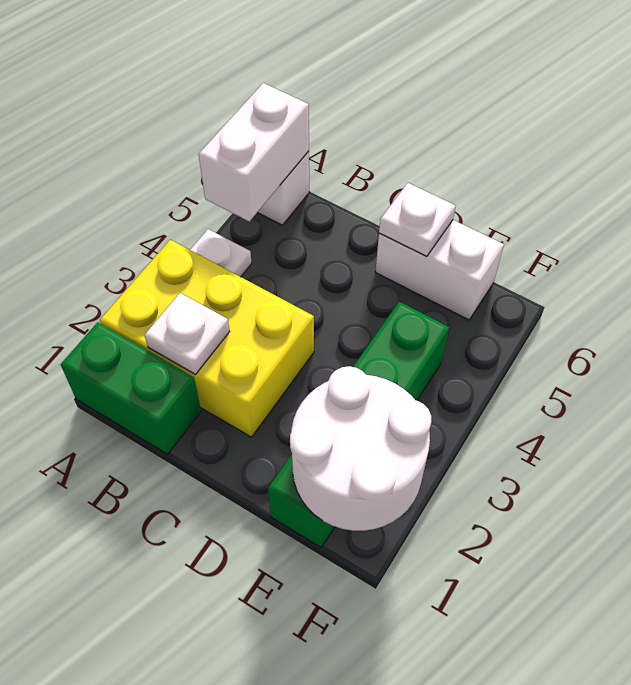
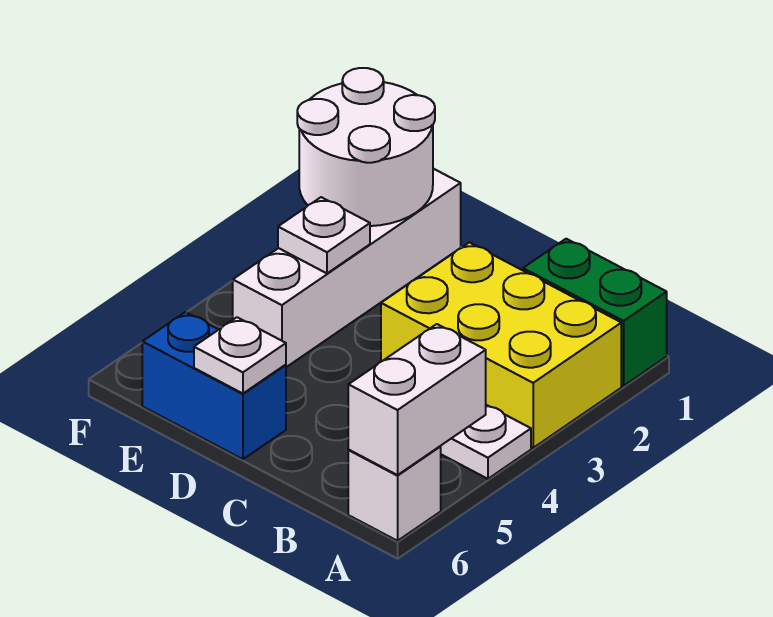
white plate B2 level 2 -> white plate E3 level 2
white brick D6:E6 level 1 -> blue brick D6:E6 level 1
green brick E1:E4 level 1 -> white brick E1:E4 level 1

